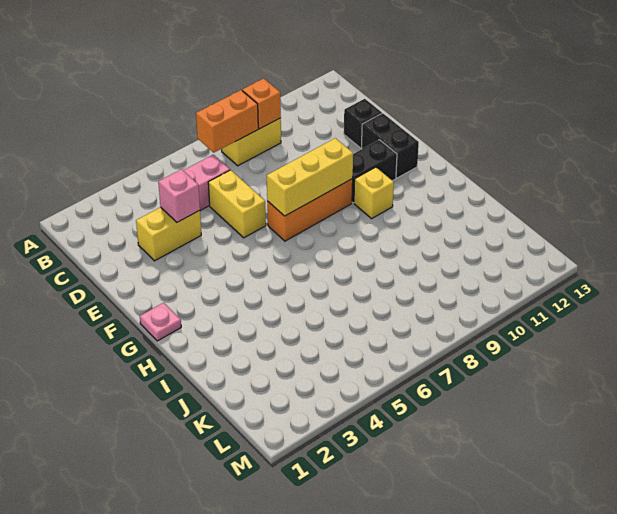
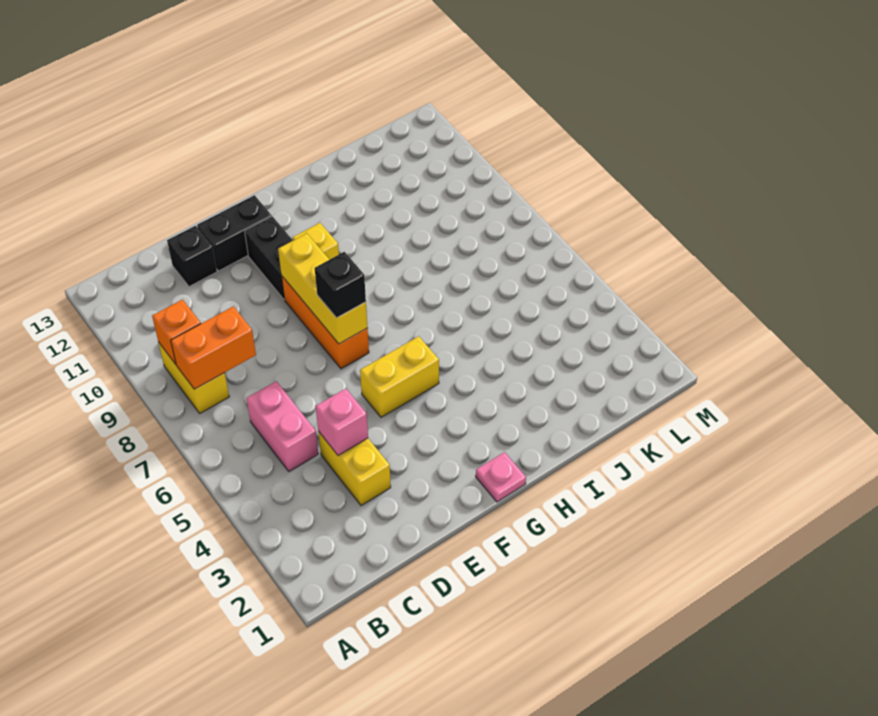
orange brick B7:B8 level 2 -> orange brick B8:C8 level 2
yellow brick D6:E6 level 1 -> yellow brick F5:G5 level 1
none -> black brick F7 level 3

